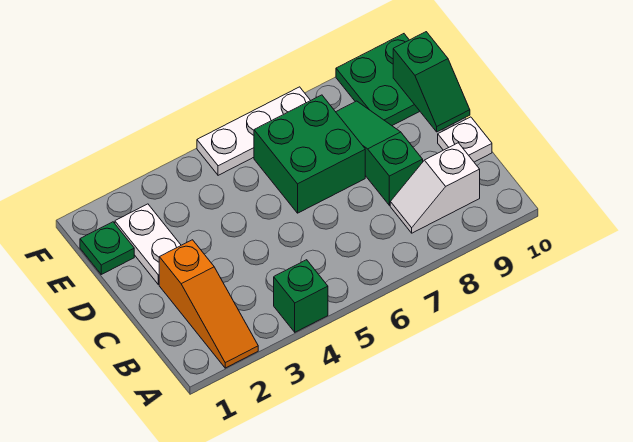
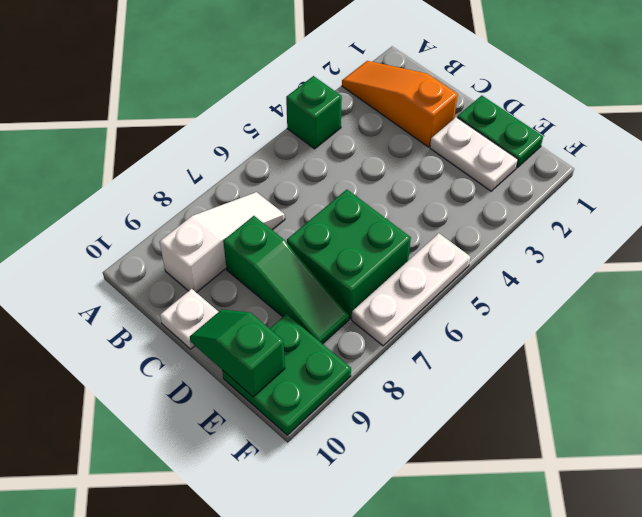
white slope B8:B9 level 1 top 9 -> white slope B7:B9 level 1 top 9
green plate E1 level 1 -> green plate D1:E1 level 1

